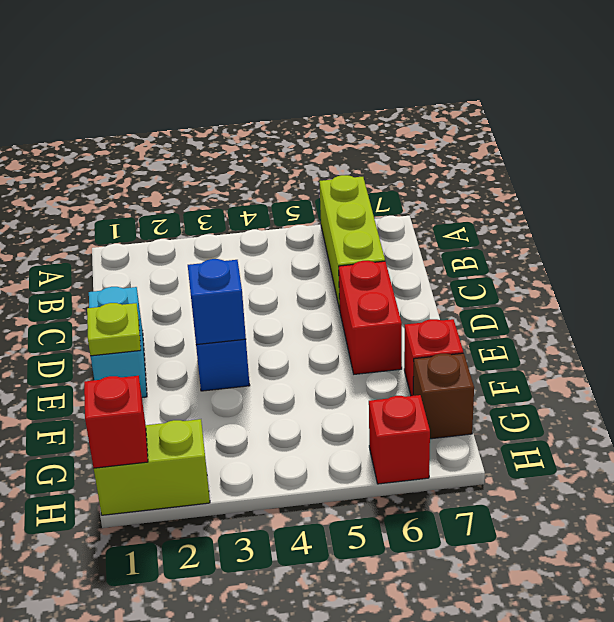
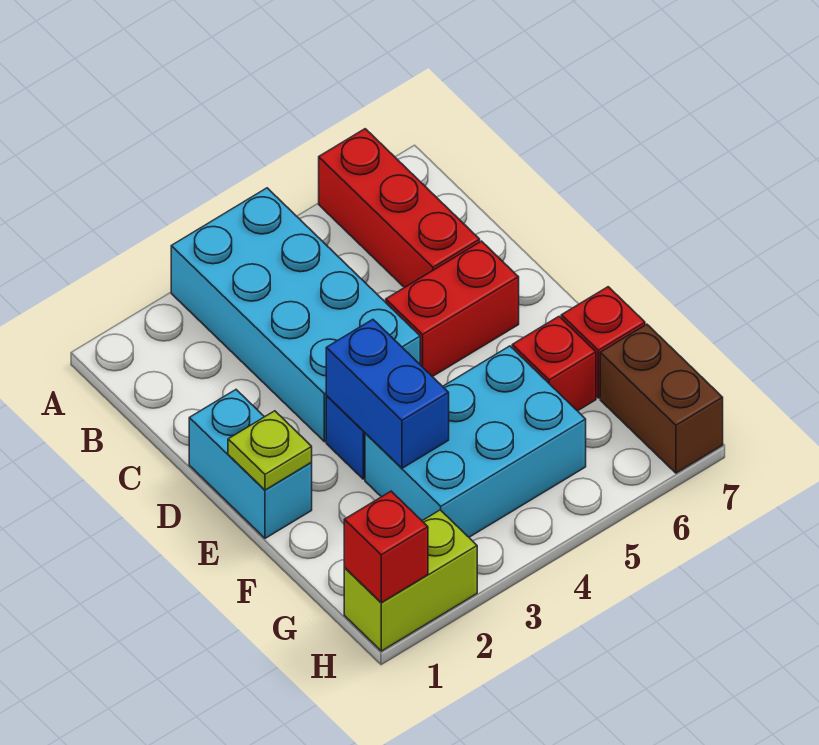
none -> cyan brick A3:D4 level 1
lime brick A6:C6 level 1 -> red brick A6:C6 level 1
red brick D6:E6 level 1 -> red brick D5:D6 level 1
blue brick E3 level 2 -> blue brick E3:F3 level 2
none -> cyan brick F3:G5 level 1
brown brick G7 level 1 -> brown brick G7:H7 level 1
red brick H6 level 1 -> red brick F6 level 1

